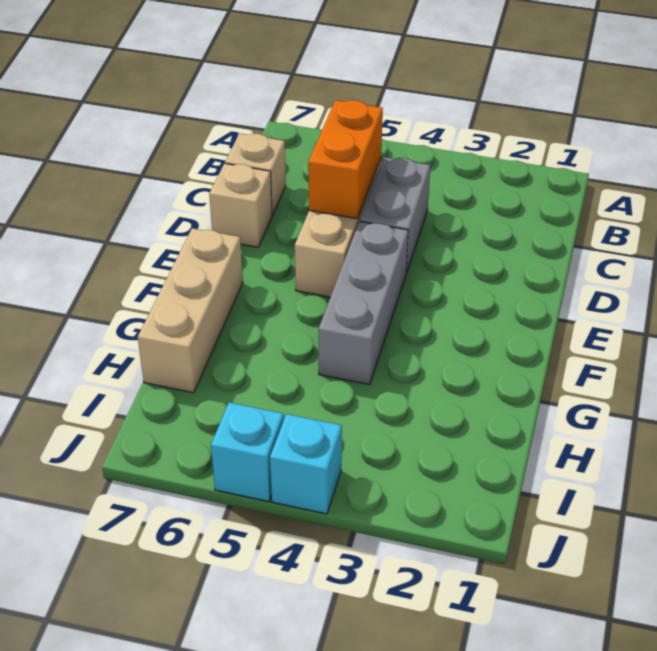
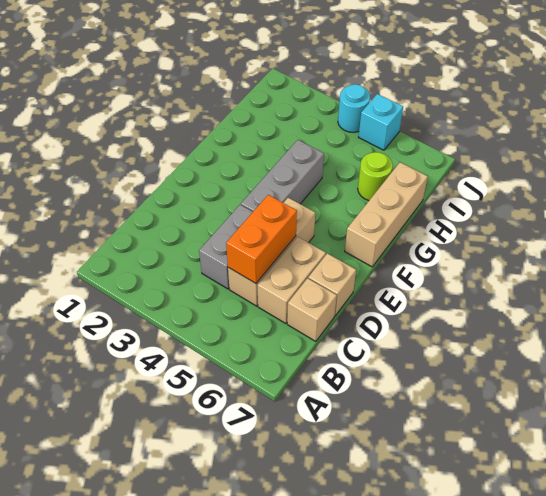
none -> tan brick C6:D6 level 1
none -> lime round brick H6 level 1
cyan brick J4 level 1 -> cyan round brick J4 level 1

